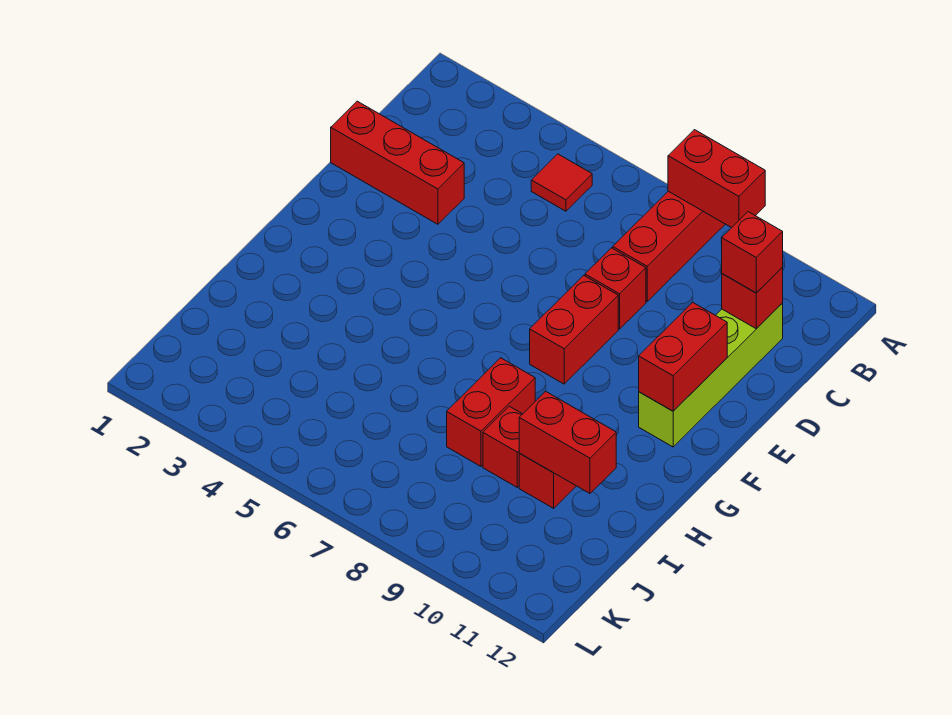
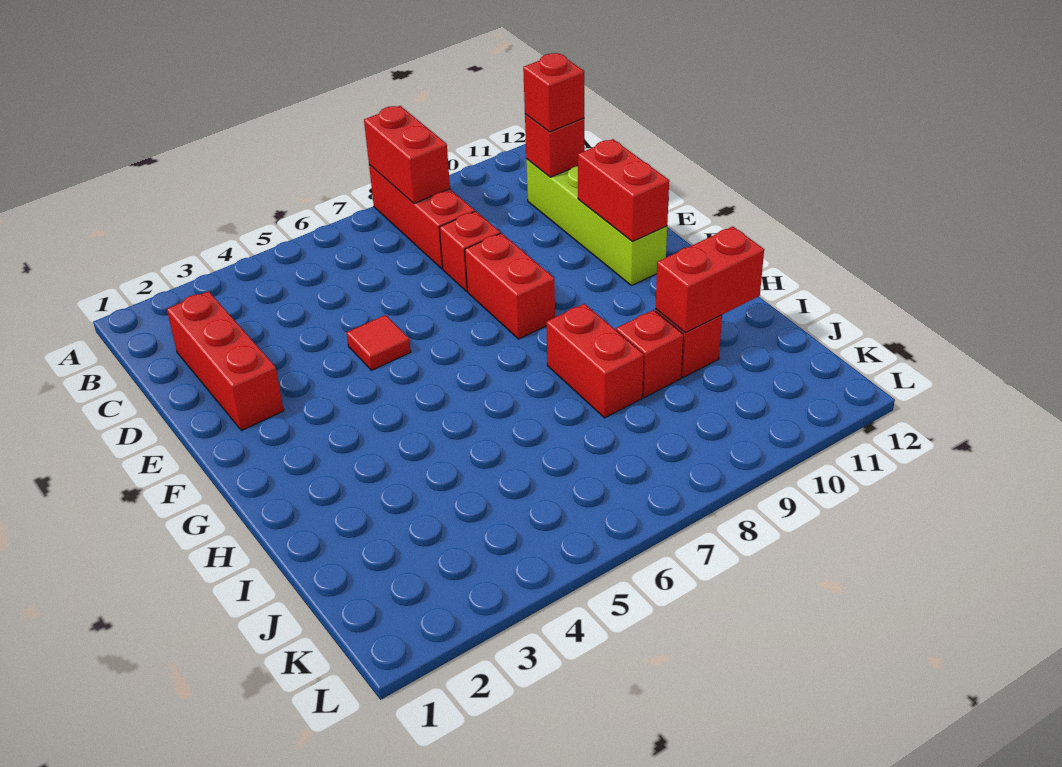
red brick A8:A9 level 2 -> red brick A8:B8 level 2
red tile B5 level 1 -> red tile E5 level 1
red brick D1:D3 level 1 -> red brick C2:E2 level 1

